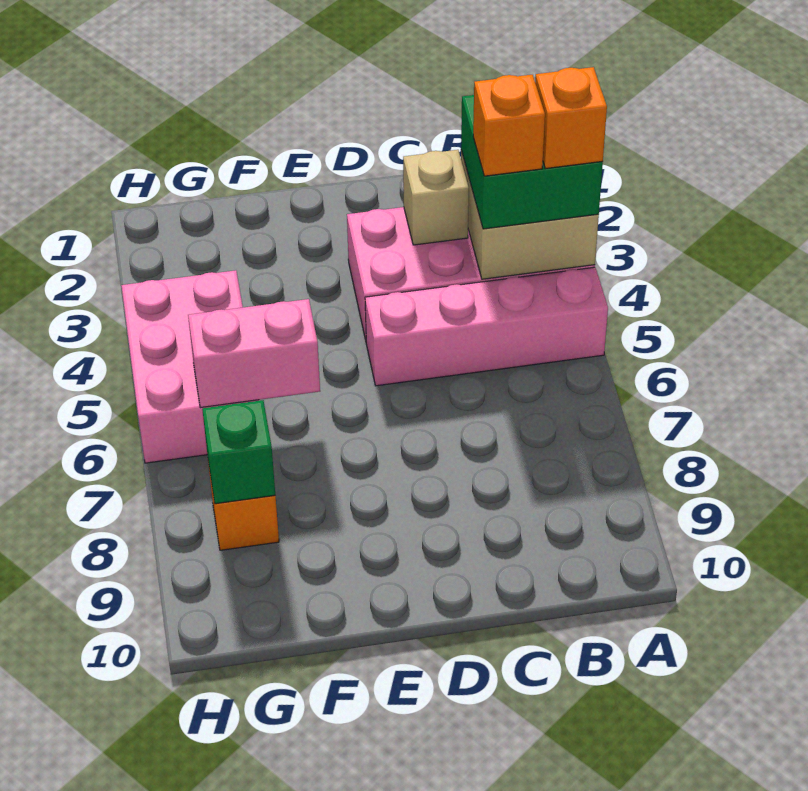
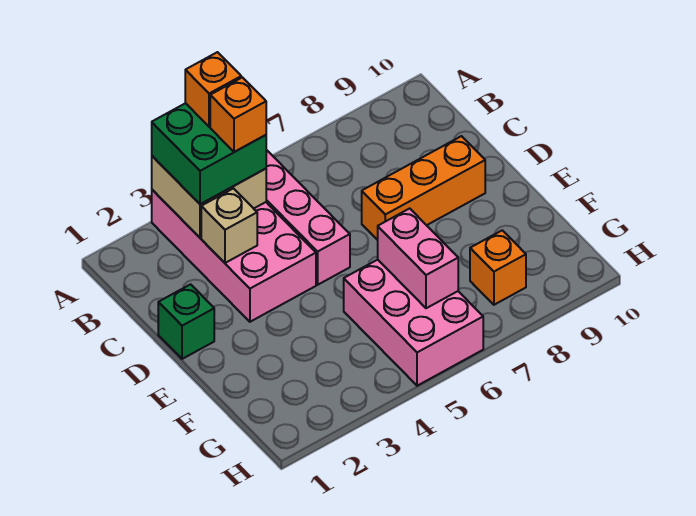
none -> orange brick D7:D9 level 1
pink brick G4:H6 level 1 -> pink brick F5:H6 level 1
green brick G8 level 2 -> green brick D1 level 1

